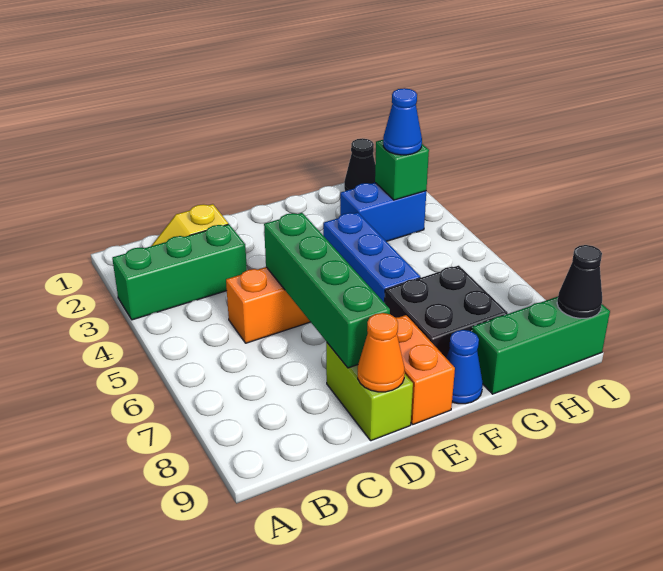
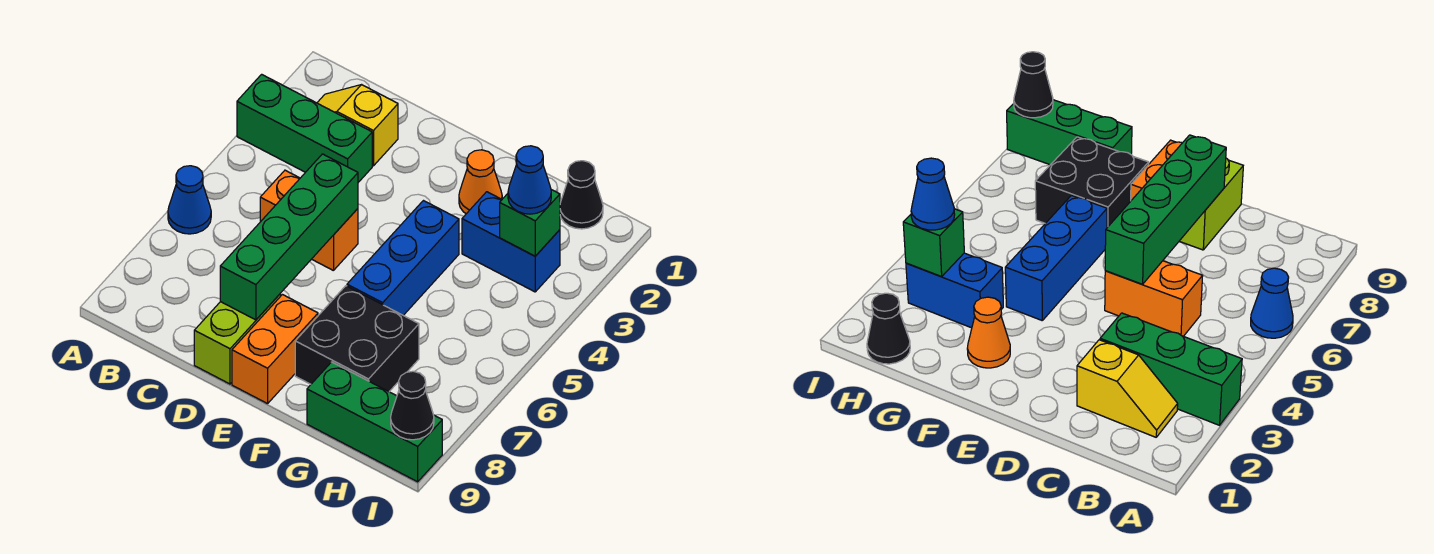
orange cone D9 level 2 -> orange cone F2 level 1
blue cone F9 level 1 -> blue cone A6 level 1

